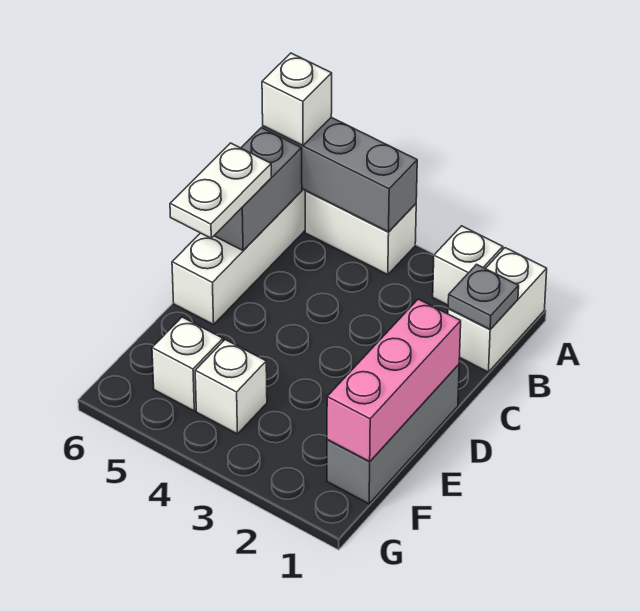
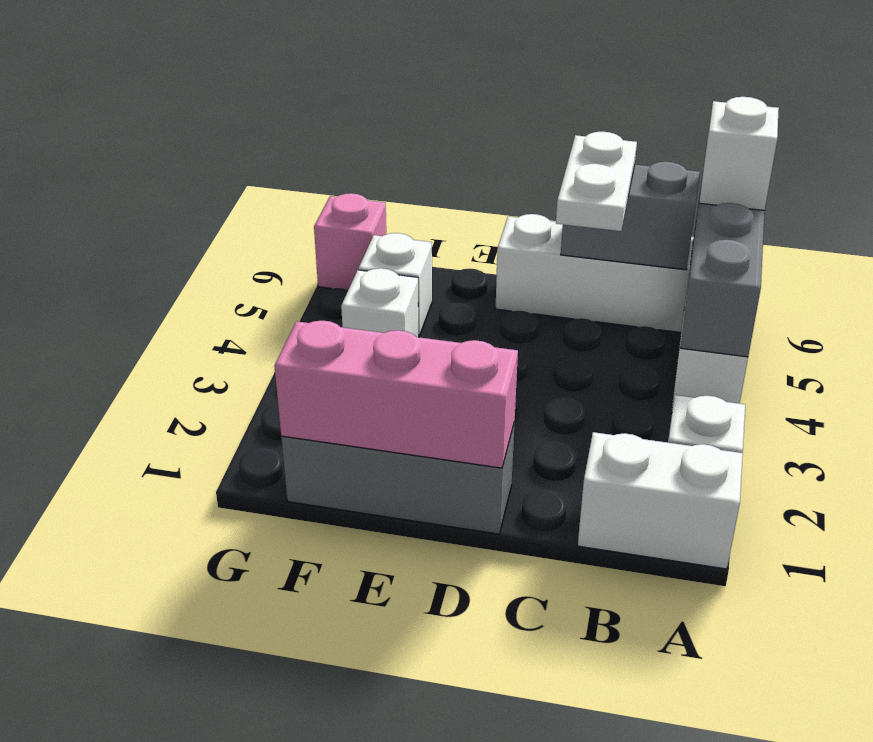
grey plate B1 level 2 -> none
white plate C6:D6 level 3 -> white plate C5:C6 level 3
none -> pink brick G6 level 1

